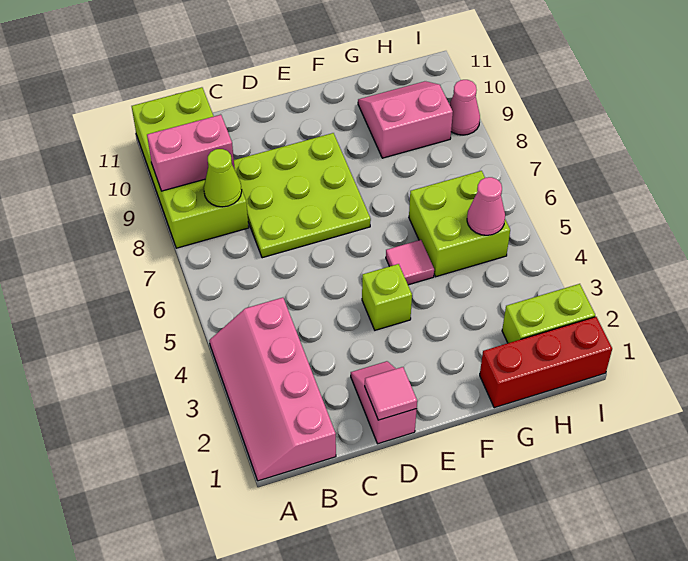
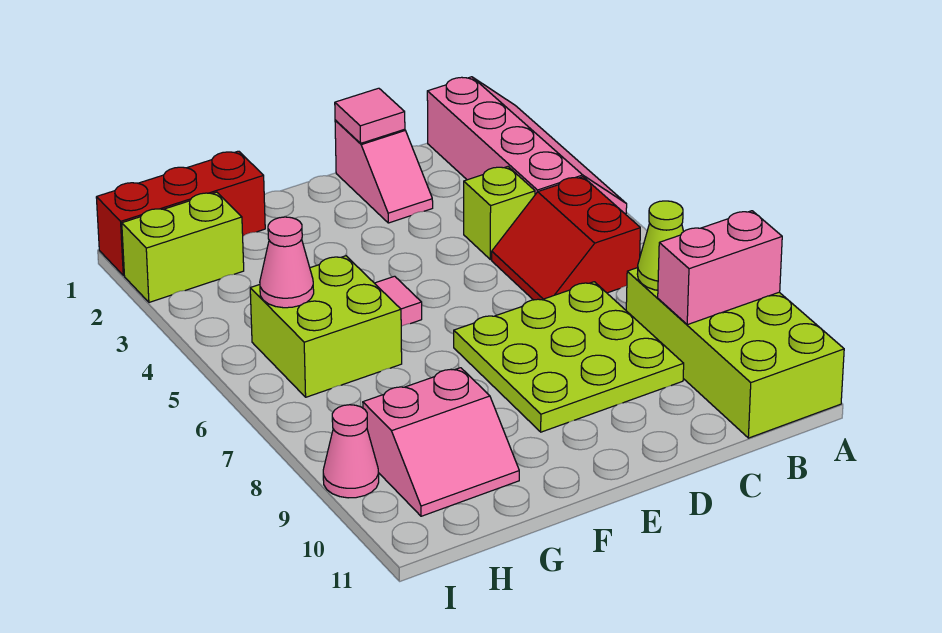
none -> red slope B5:C6 level 1 top B
lime brick E4 level 1 -> lime brick C4 level 1

